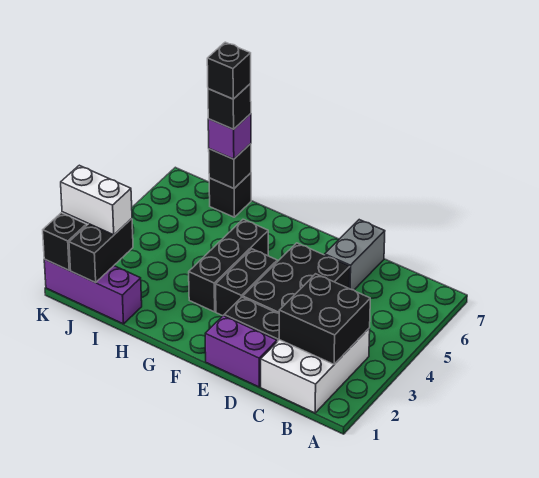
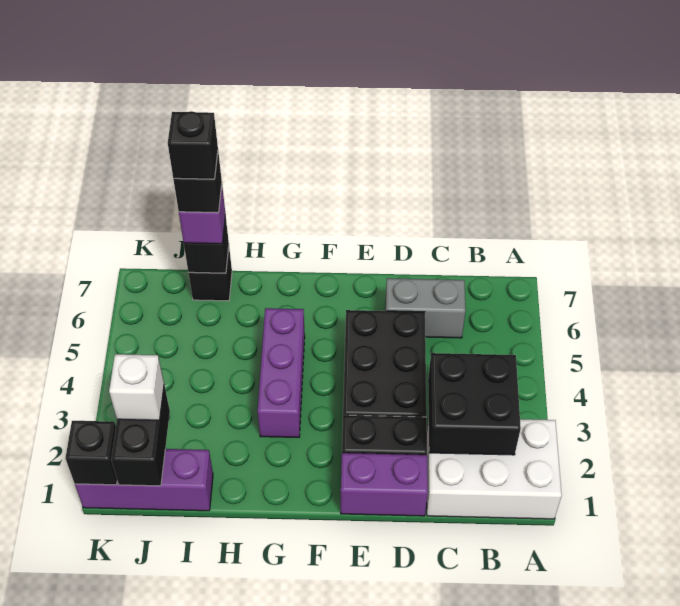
white brick B1:C3 level 1 -> white brick A1:C2 level 1
grey brick D6:D7 level 1 -> grey brick C6:D6 level 1
black brick F3:F4 level 1 -> none
black brick G3:G5 level 1 -> purple brick G3:G5 level 1
white brick J2:K2 level 3 -> white brick J2 level 3

